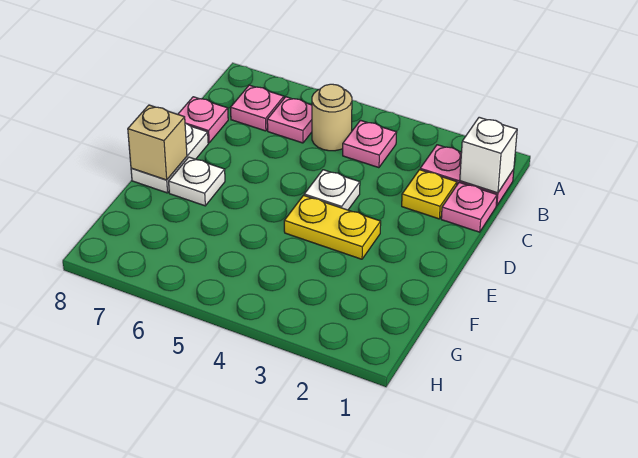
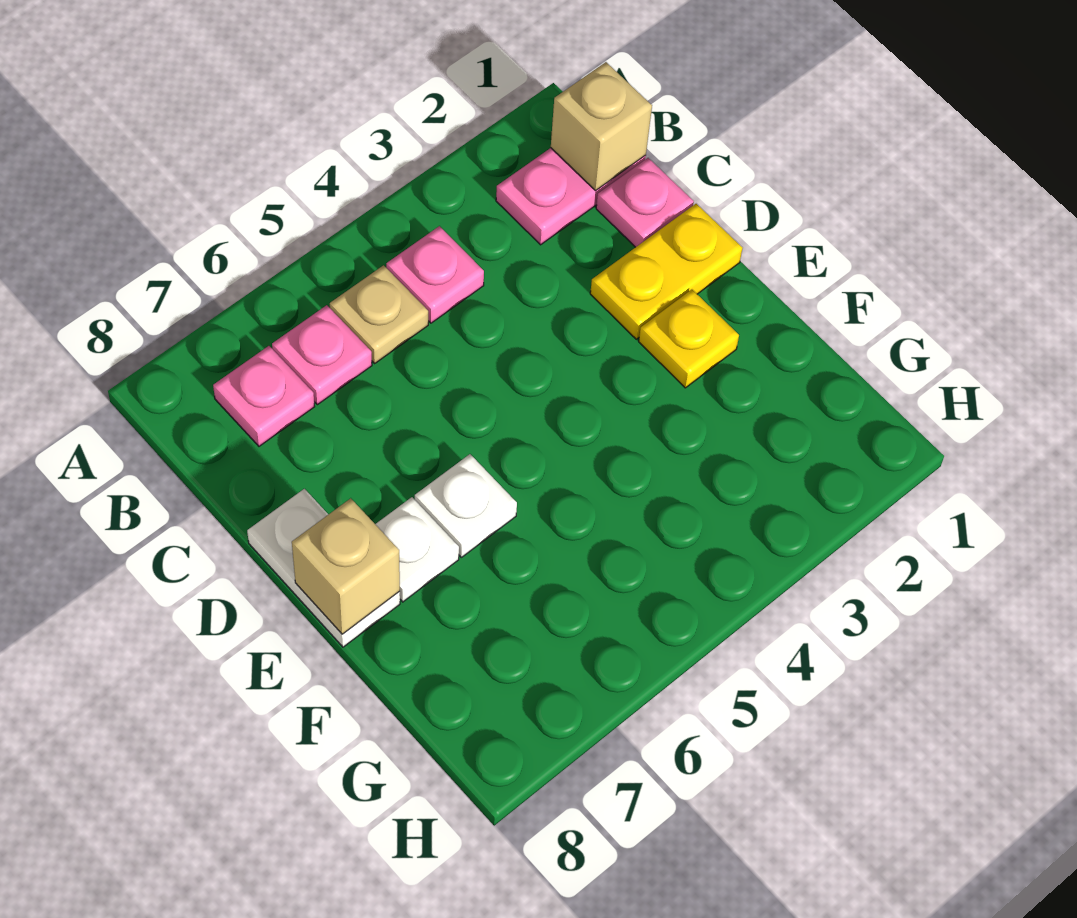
white brick B1 level 2 -> tan brick B1 level 2
tan round brick B5 level 1 -> tan plate B5 level 1
yellow plate C2 level 1 -> yellow plate E2 level 1
pink plate C8 level 1 -> none
white plate D4 level 1 -> white plate E6 level 1
yellow plate E3:E4 level 1 -> yellow plate D1:D2 level 1

